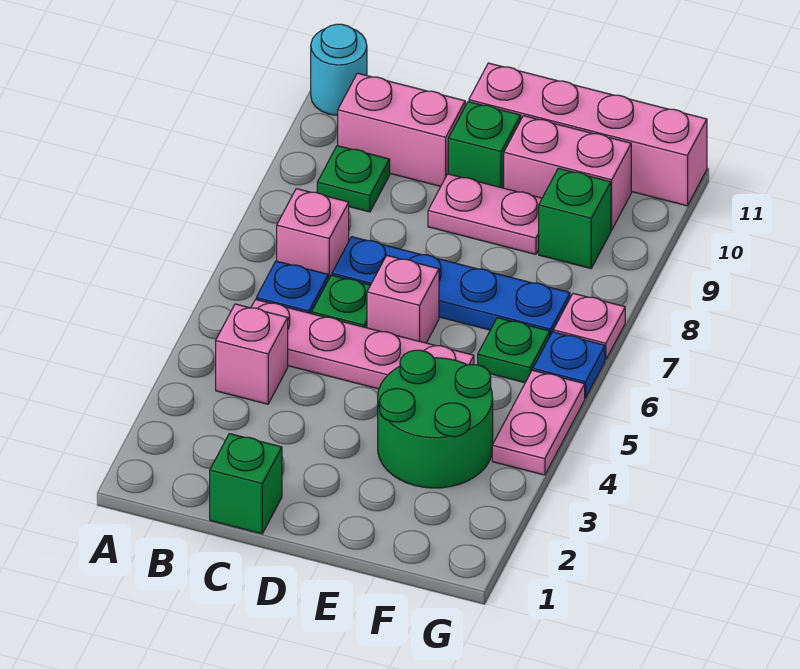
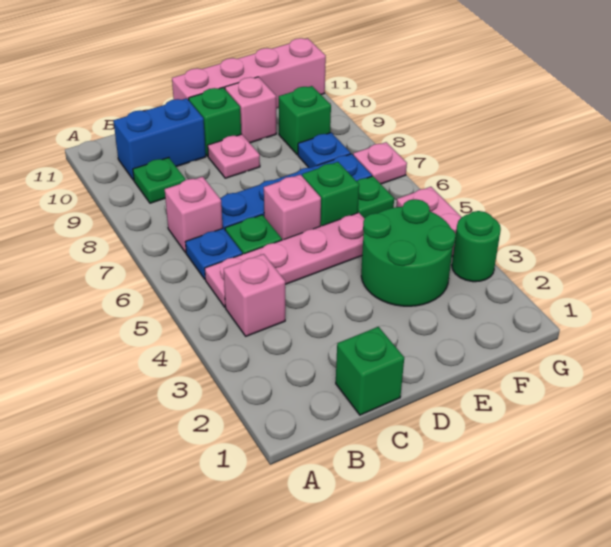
cyan round brick A11 level 1 -> none
pink brick B10:C10 level 1 -> blue brick B10:C10 level 1
pink plate D9:E9 level 1 -> pink plate D9 level 1
none -> green brick E6 level 1
pink brick E10:F10 level 1 -> pink brick E10 level 1
none -> green round brick G3 level 1
blue plate G6 level 1 -> blue plate F8 level 1

